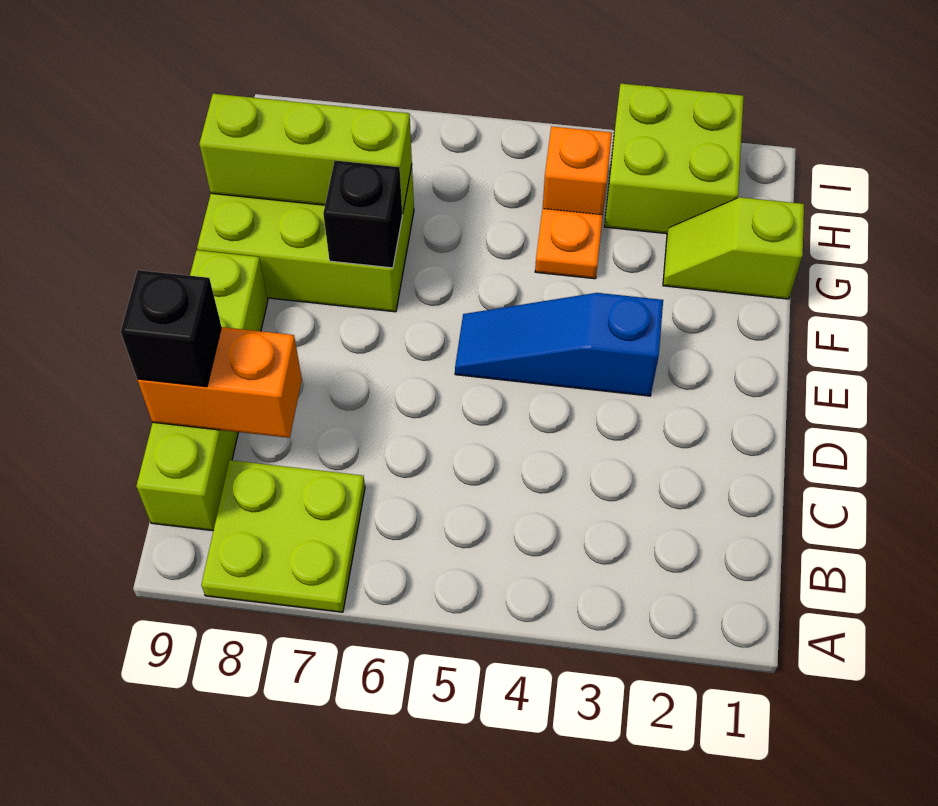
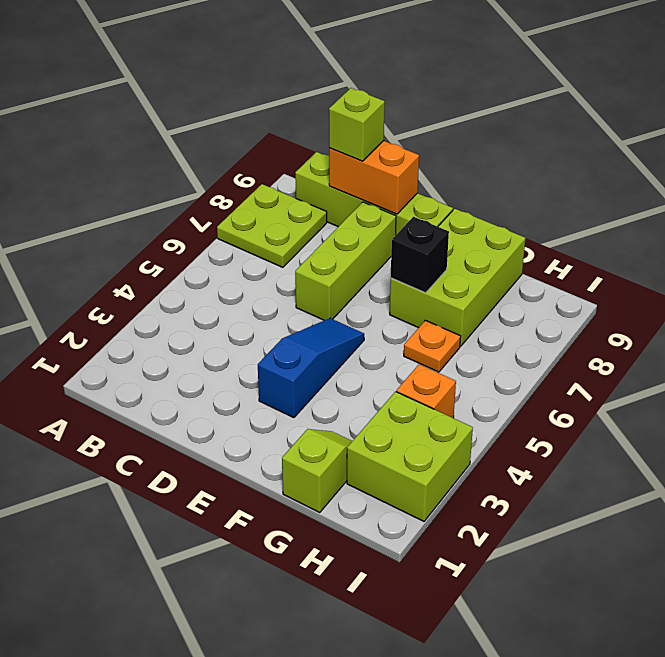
orange brick C8:C9 level 2 -> orange brick C9:D9 level 2
black brick C9 level 3 -> lime brick C9 level 3
orange plate G4 level 1 -> orange plate G6 level 1
lime brick G7:G9 level 2 -> lime brick D6:D8 level 1

